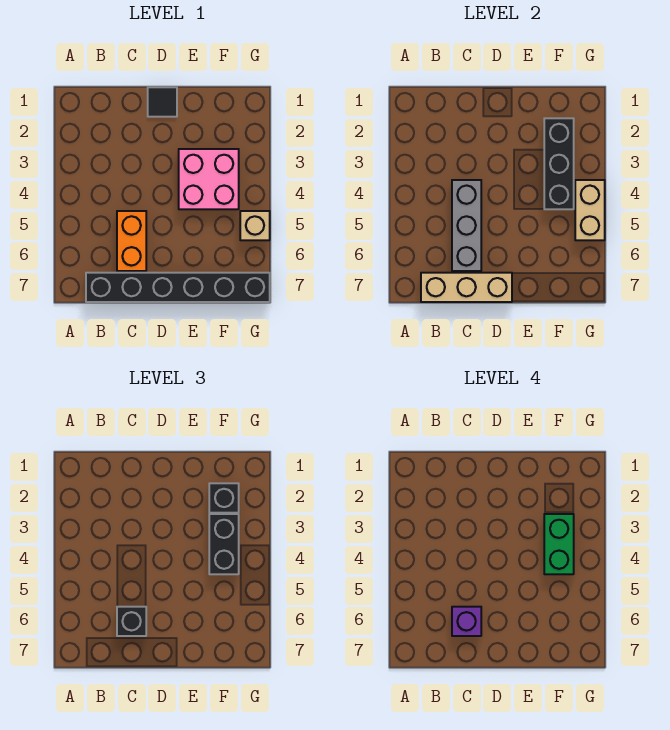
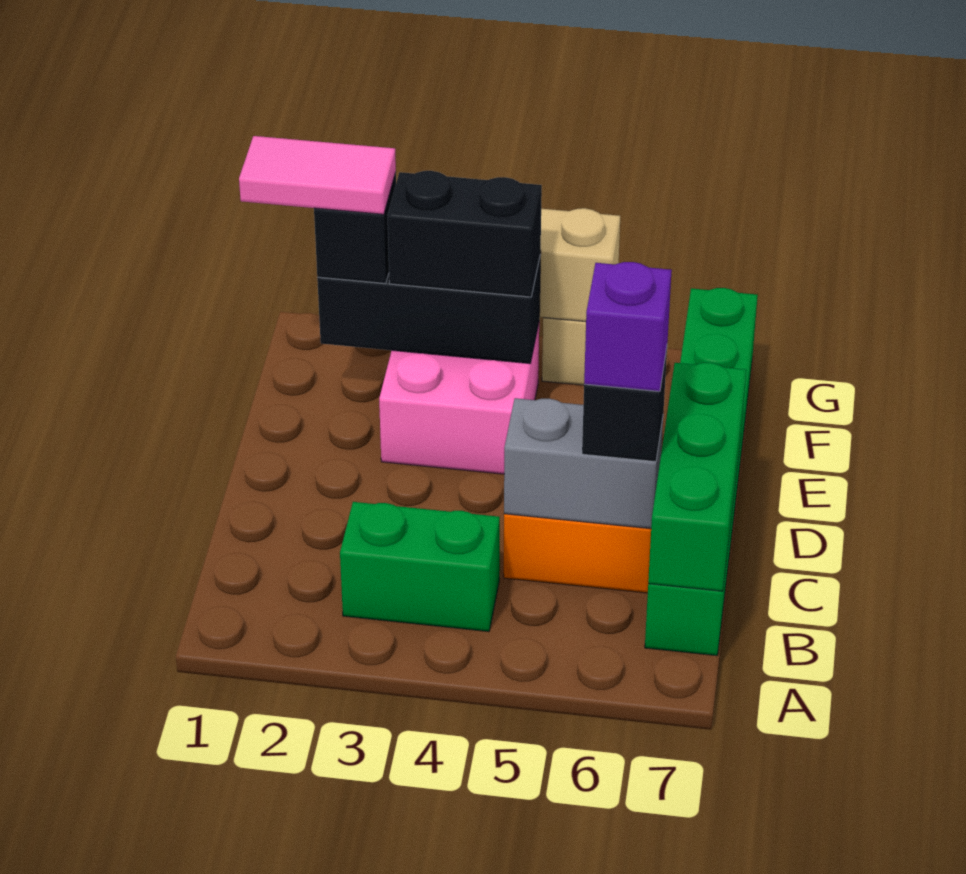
black brick B7:G7 level 1 -> green brick B7:G7 level 1
tan brick B7:D7 level 2 -> green brick B7:D7 level 2
grey brick C4:C6 level 2 -> grey brick C5:C6 level 2
black tile D1 level 1 -> none
none -> pink tile F1:F2 level 4
green brick F3:F4 level 4 -> green brick B3:B4 level 1

